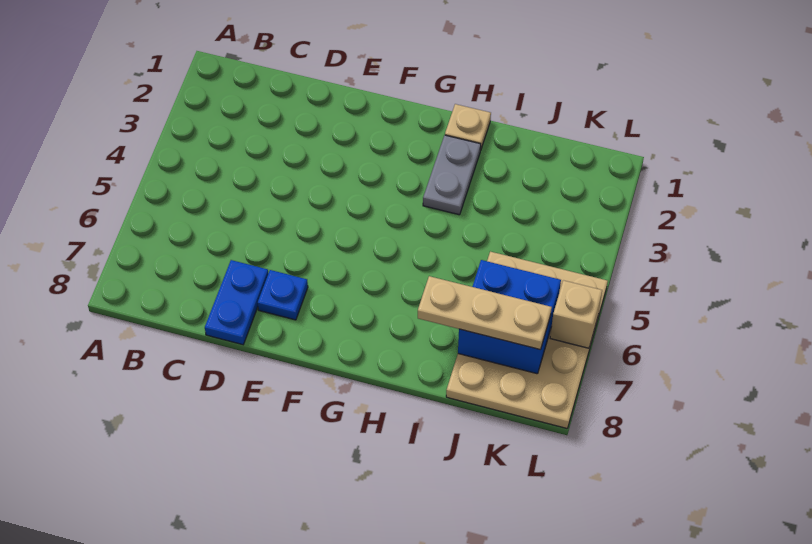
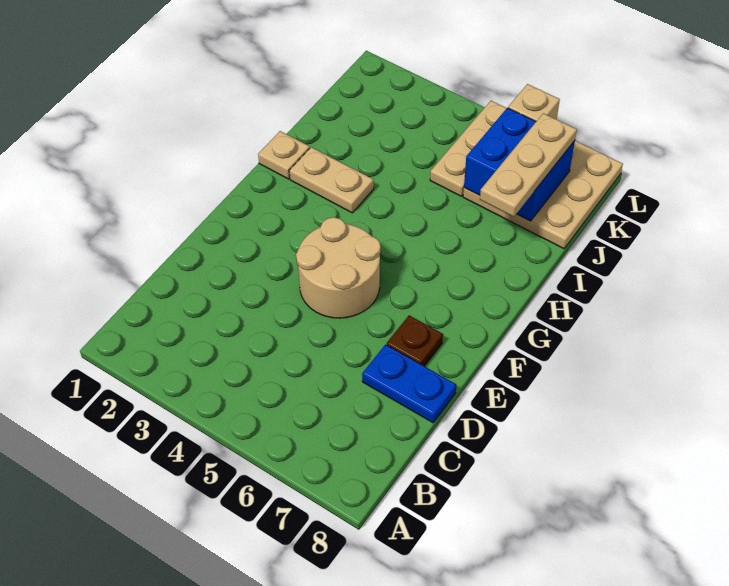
none -> tan round brick E4:F5 level 1
blue plate E7 level 1 -> brown plate E7 level 1
grey plate H2:H3 level 1 -> tan plate H2:H3 level 1

